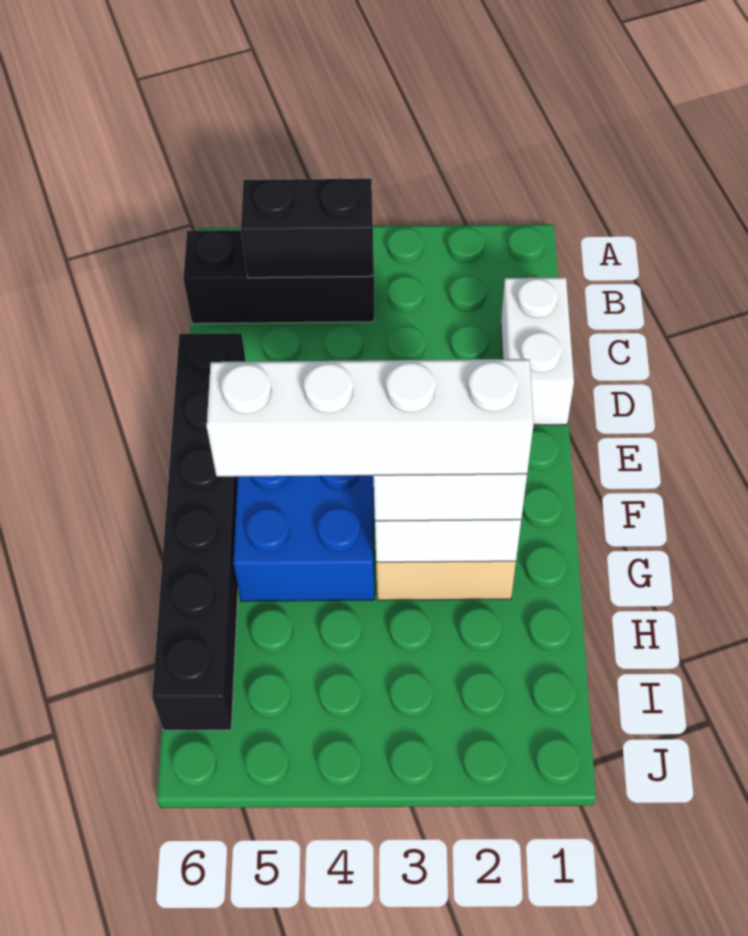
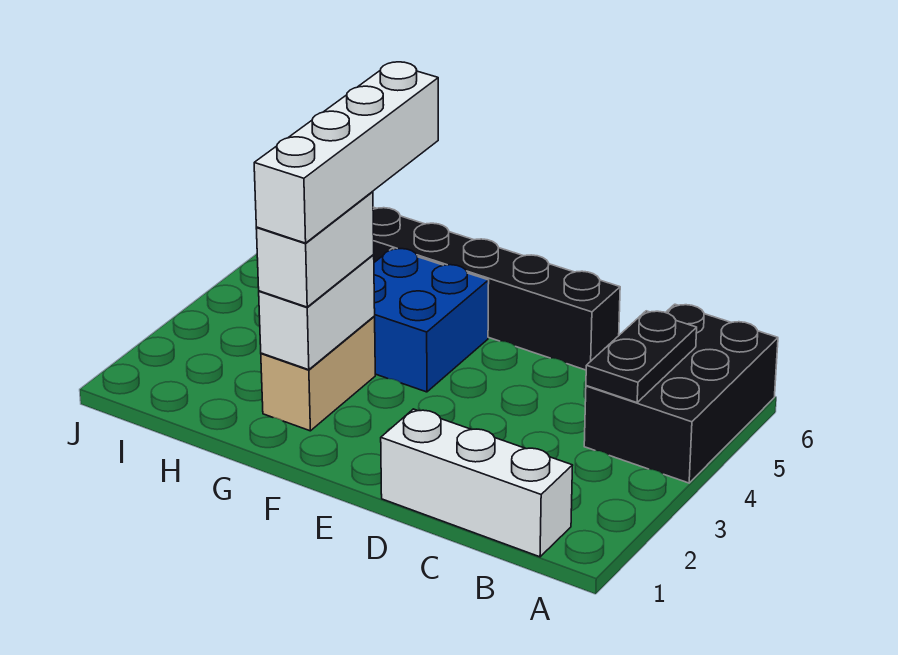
black brick B4:B6 level 1 -> black brick A4:B6 level 1
black brick B4:B5 level 2 -> black plate B4:B5 level 2
white brick C1:D1 level 1 -> white brick B1:D1 level 1

